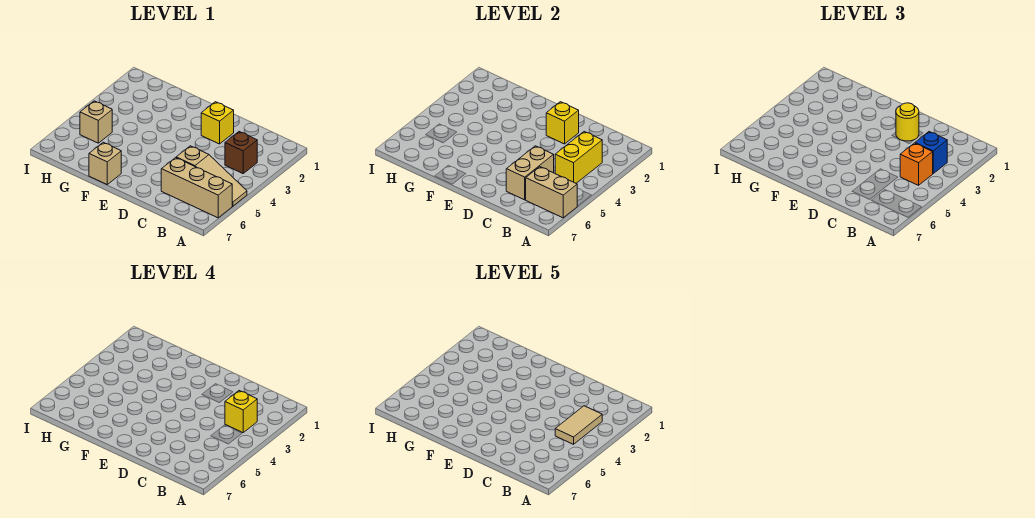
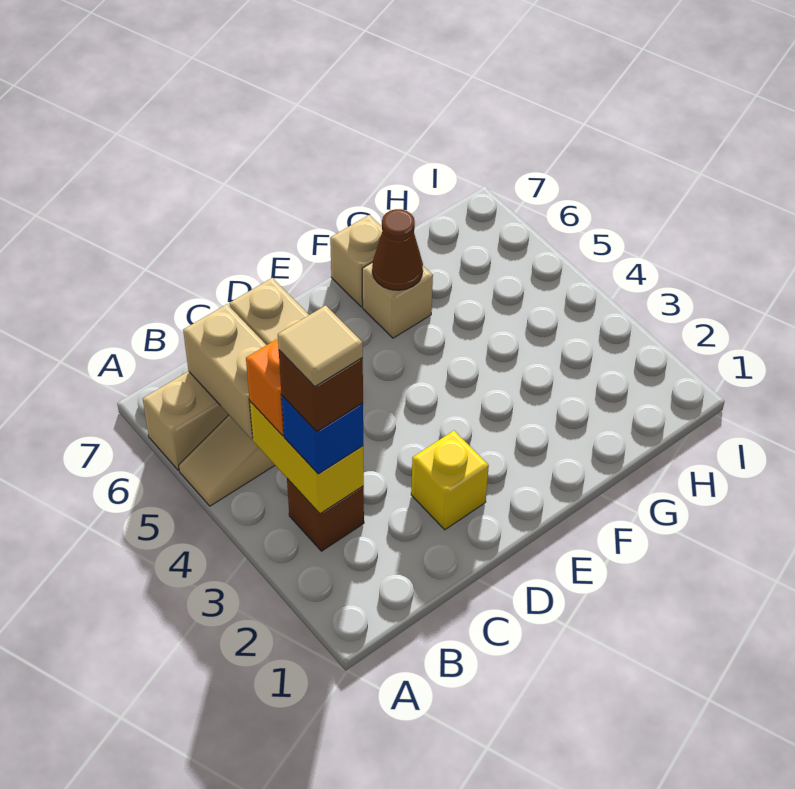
tan brick A6:B6 level 2 -> tan brick B5:B6 level 2
yellow brick B3 level 4 -> brown brick B3 level 4
tan tile B3:B4 level 5 -> tan tile B3 level 5
yellow brick D2 level 2 -> none
yellow round brick D2 level 3 -> none
none -> brown cone F6 level 2
tan brick H5 level 1 -> tan brick F6 level 1

